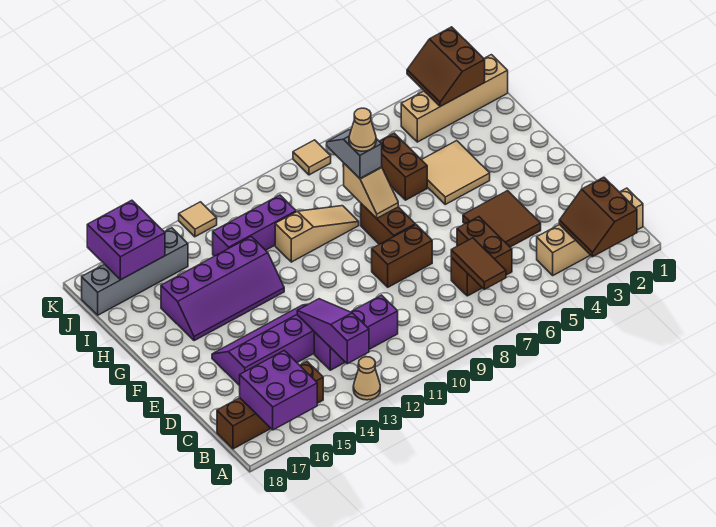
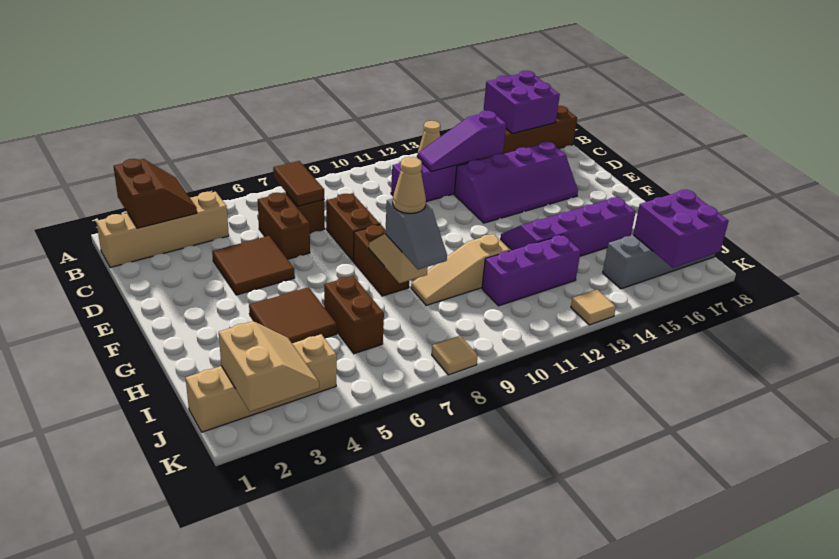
purple slope B13:D13 level 2 top B -> purple slope C12:C14 level 2 top 14
brown brick E8:E9 level 1 -> brown brick D8:E8 level 1
tan tile G4:H5 level 1 -> brown tile G4:H5 level 1
brown slope J2:K3 level 2 top 2 -> tan slope J2:K3 level 2 top 2

